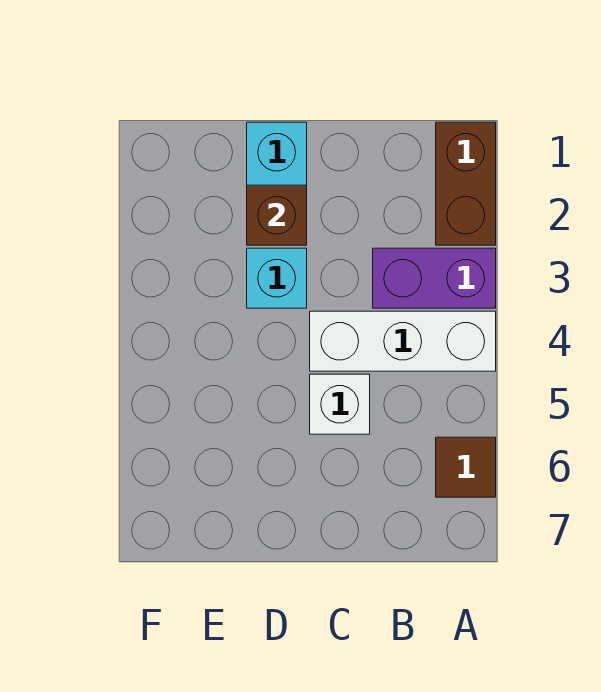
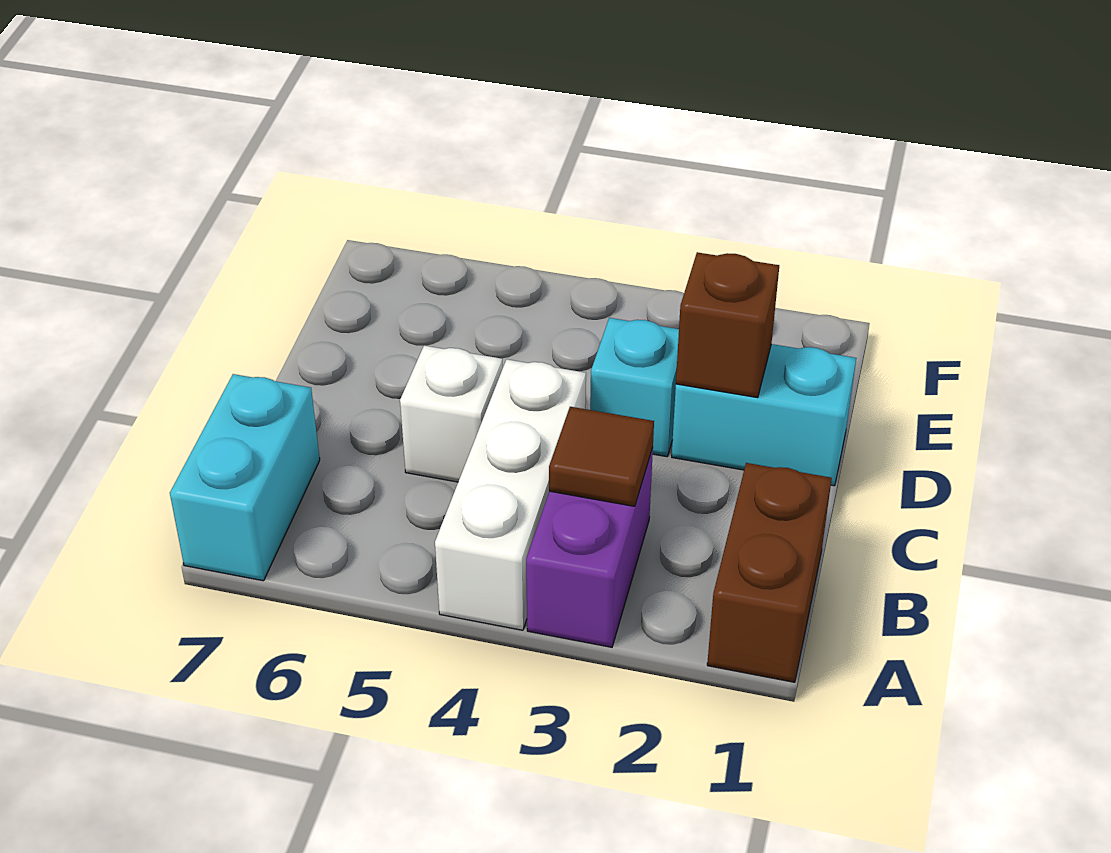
brown brick A1:A2 level 1 -> brown brick A1:B1 level 1
brown tile A6 level 1 -> brown tile B3 level 2
none -> cyan brick A7:B7 level 1

